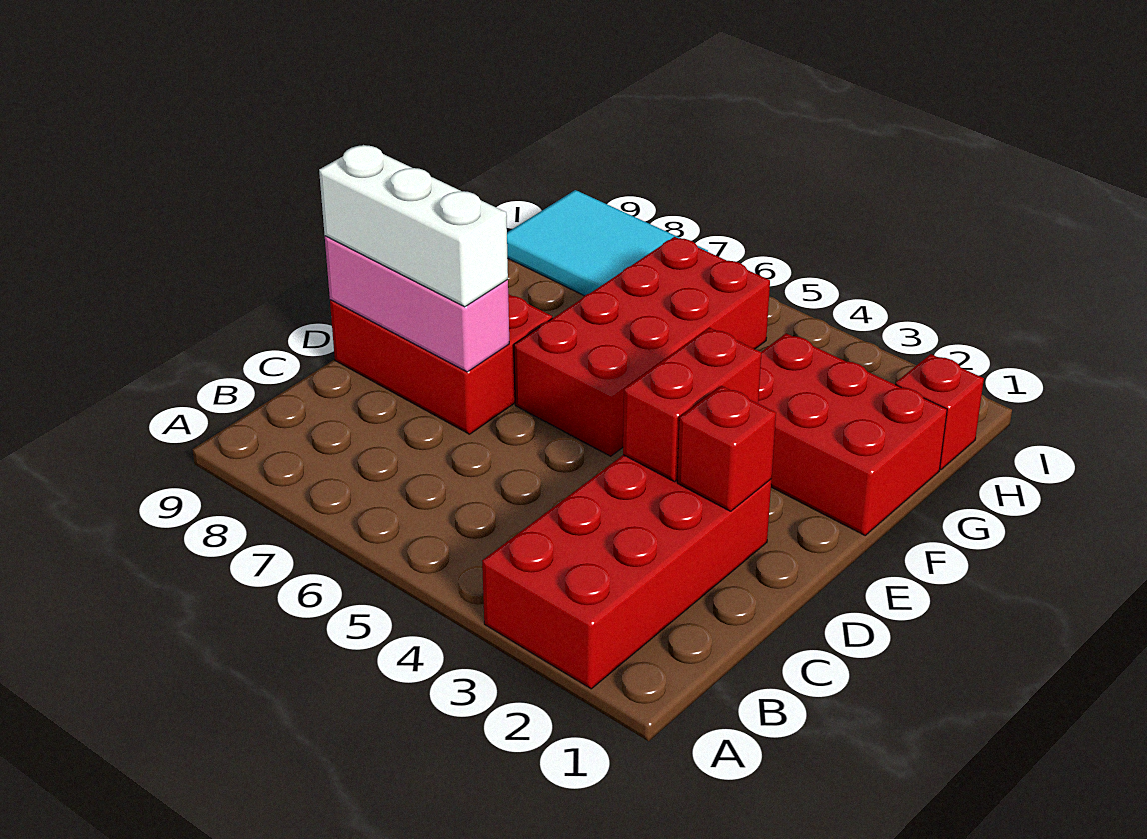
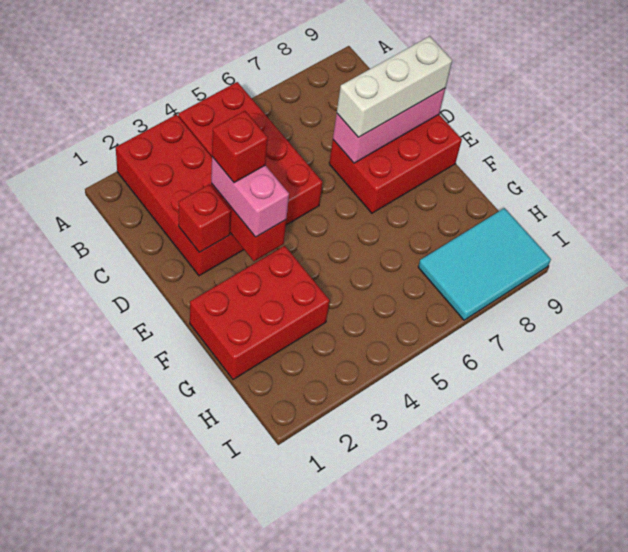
none -> pink brick D3:E3 level 3
red brick E5:H6 level 1 -> red brick A4:D5 level 1
red brick H1 level 1 -> red brick D3 level 4

